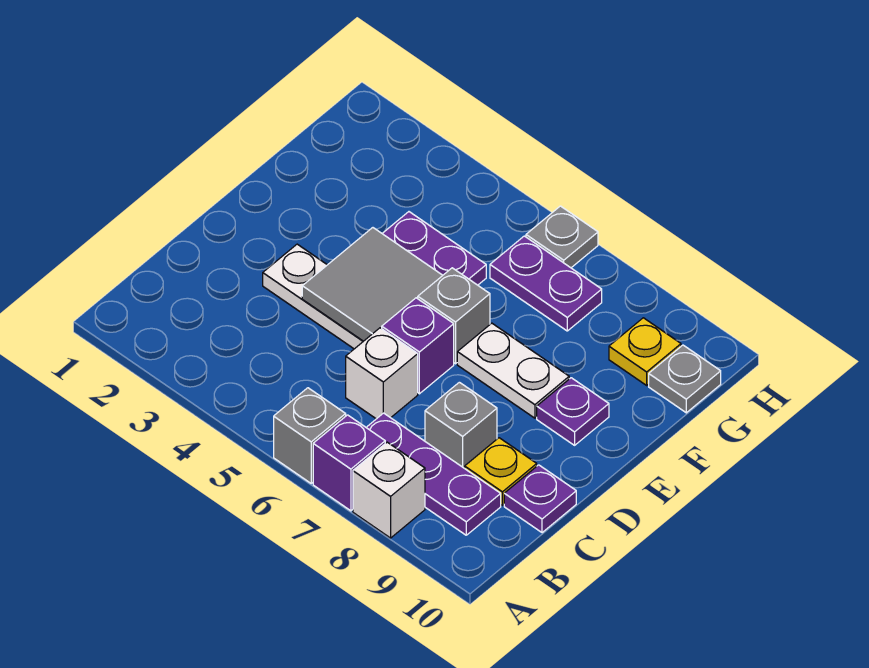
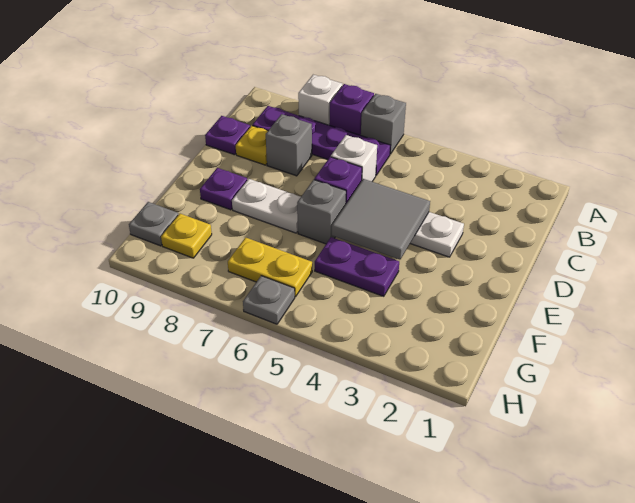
purple plate B7:B9 level 1 -> purple plate B6:B9 level 1
purple plate G6:G7 level 1 -> yellow plate G6:G7 level 1

